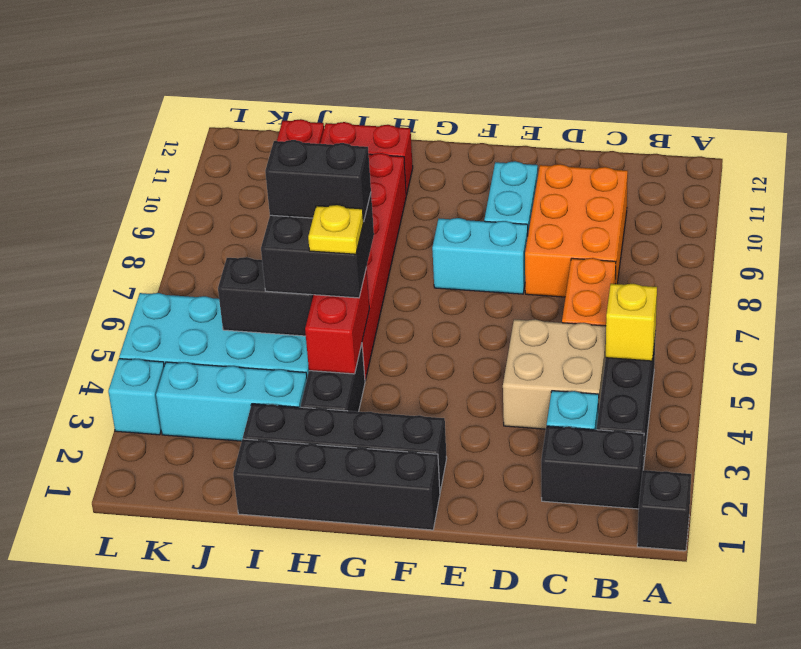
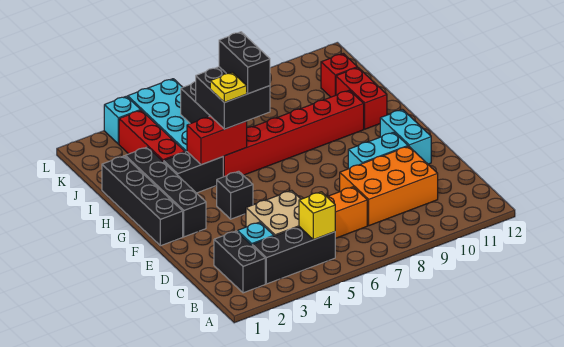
black brick A1 level 1 -> black brick F4 level 1
cyan brick E8:F8 level 1 -> cyan brick E11:F11 level 1
cyan brick I3:K3 level 1 -> red brick I3:K3 level 1

